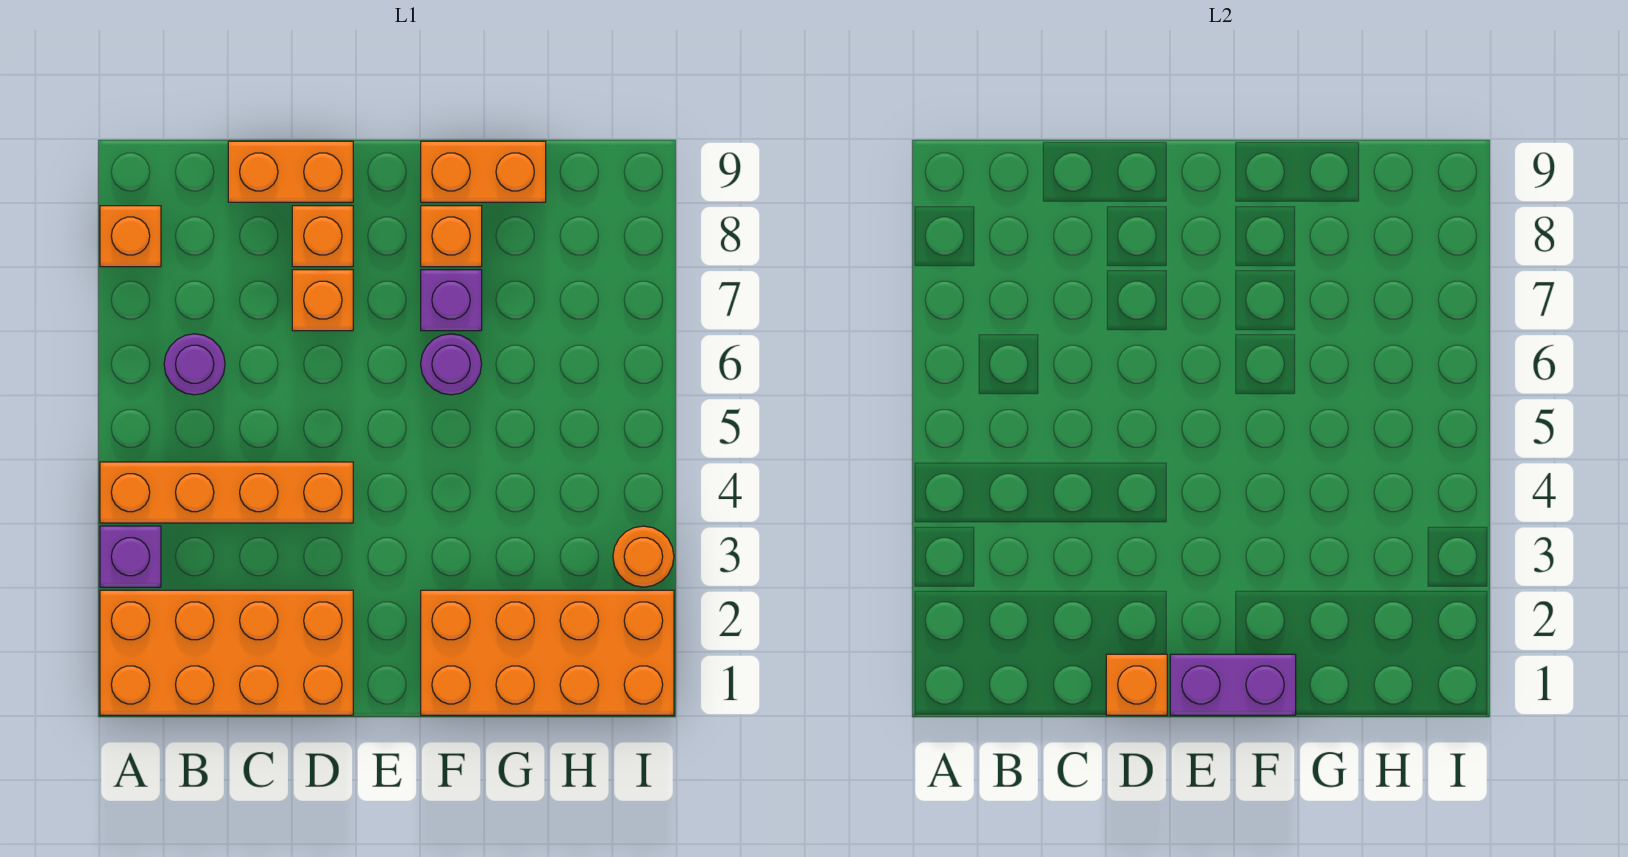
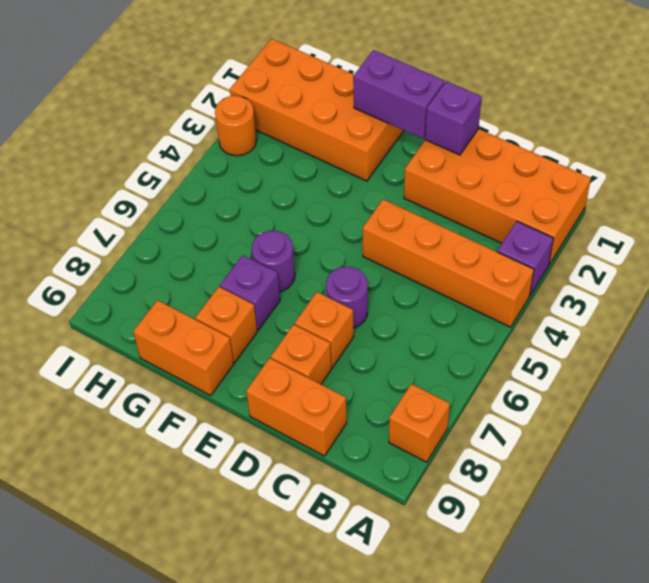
purple round brick B6 level 1 -> purple round brick D6 level 1
orange brick D1 level 2 -> purple brick D1 level 2

